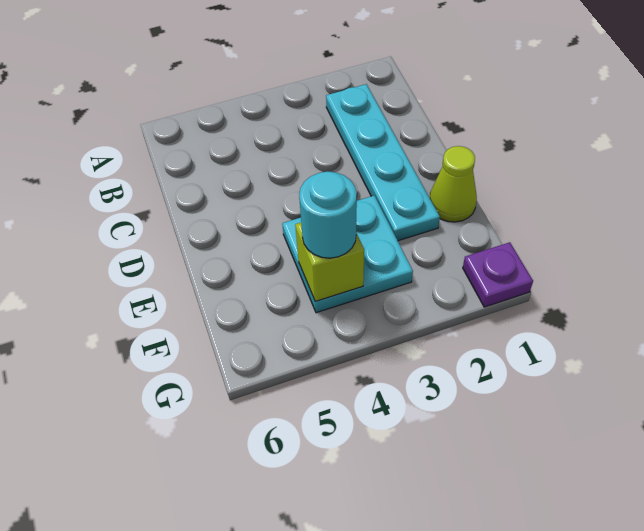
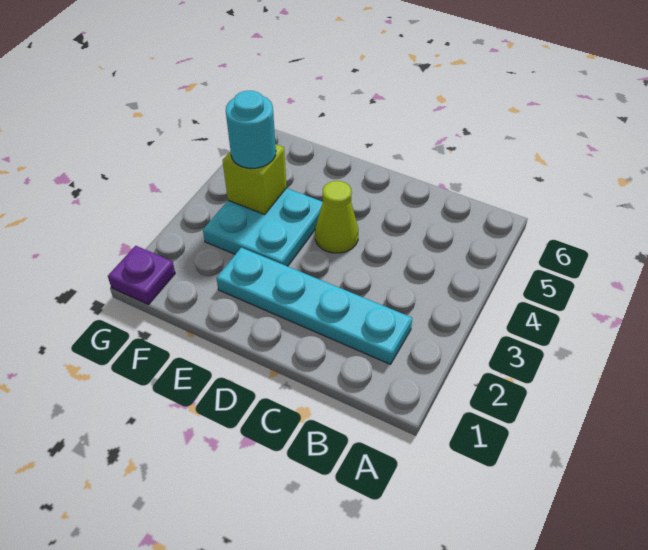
lime cone E1 level 1 -> lime cone D4 level 1

